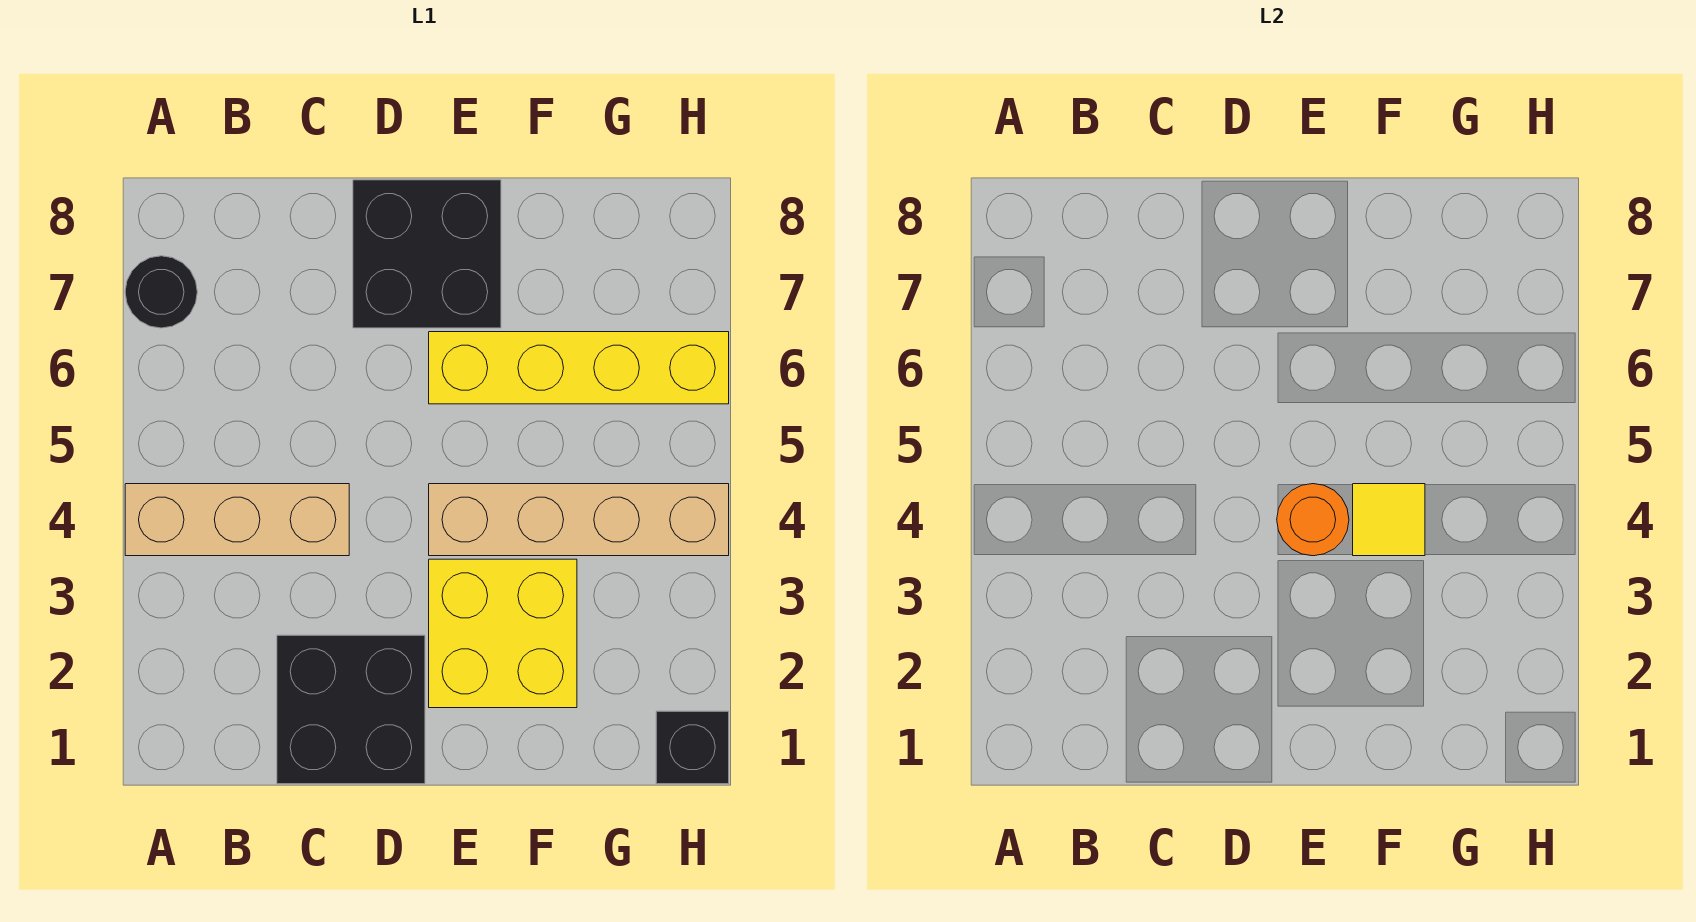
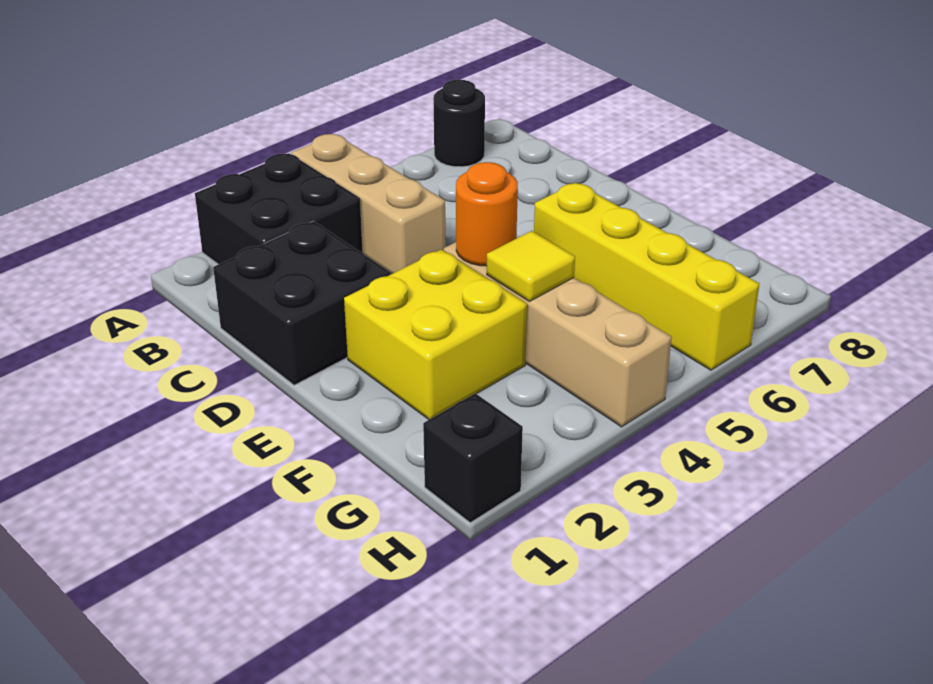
black brick D7:E8 level 1 -> black brick A2:B3 level 1

